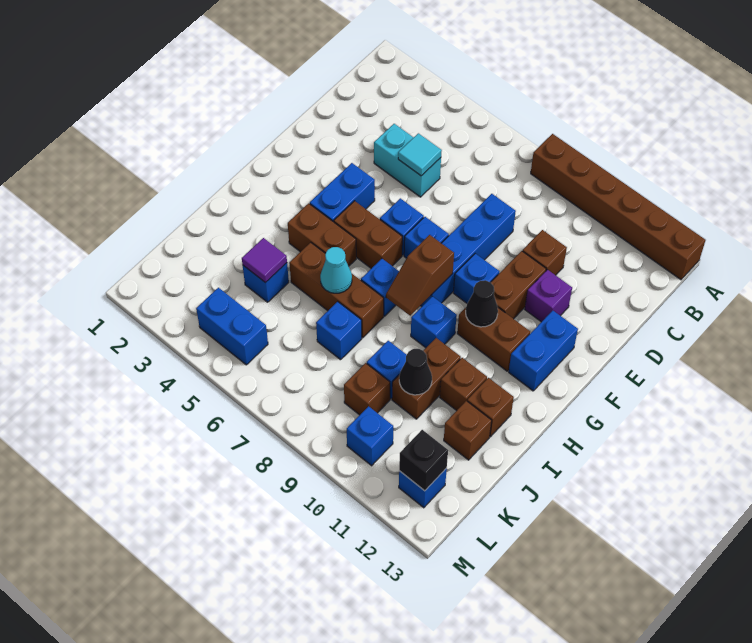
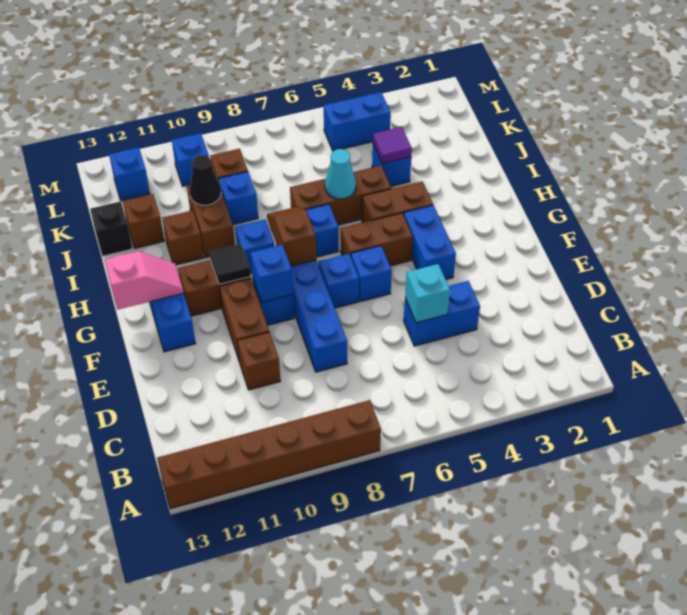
cyan brick D4:D5 level 1 -> blue brick D4:D5 level 1
cyan tile D5 level 2 -> cyan brick D5 level 2
purple brick E11 level 1 -> none
black cone G10 level 2 -> black tile G10 level 2
none -> pink slope G12:G13 level 2 top 13
brown brick I12 level 1 -> none
blue brick J7 level 1 -> blue brick F9 level 2
black brick L12 level 2 -> black brick J13 level 1

